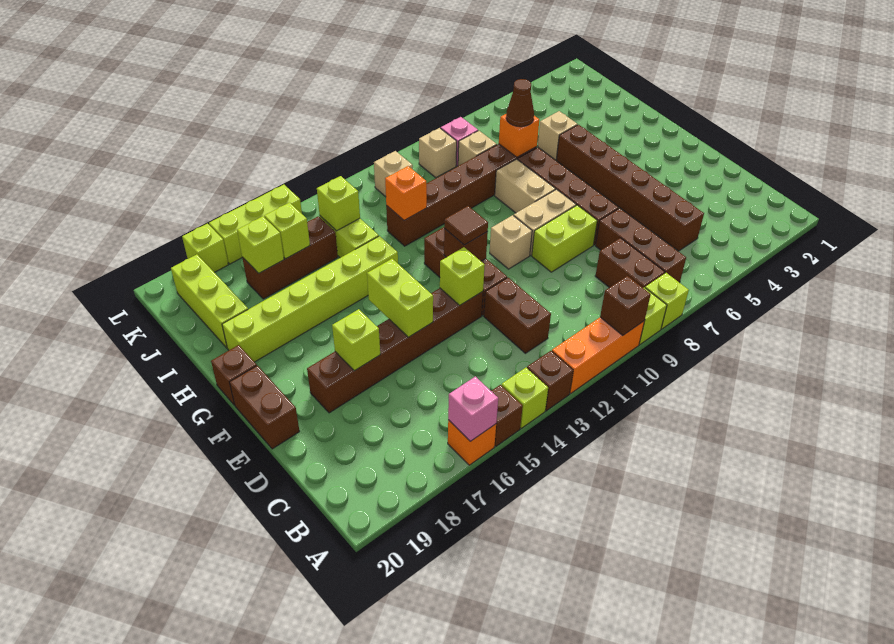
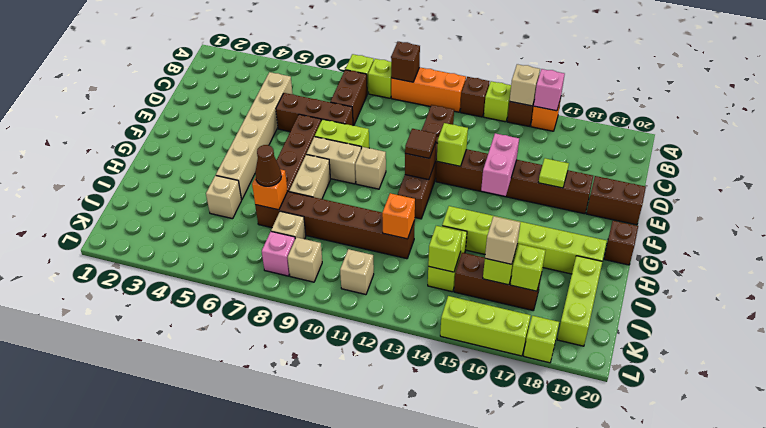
none -> tan brick A15 level 2
brown brick B7:D7 level 1 -> brown brick D6:D8 level 1
brown brick C5:H5 level 1 -> tan brick C5:H5 level 1
lime brick E15:F15 level 2 -> pink brick E15:F15 level 2
lime brick E17 level 2 -> lime tile E17 level 2
brown brick E20:F20 level 1 -> brown brick E19:E20 level 1
none -> tan brick J16 level 3

